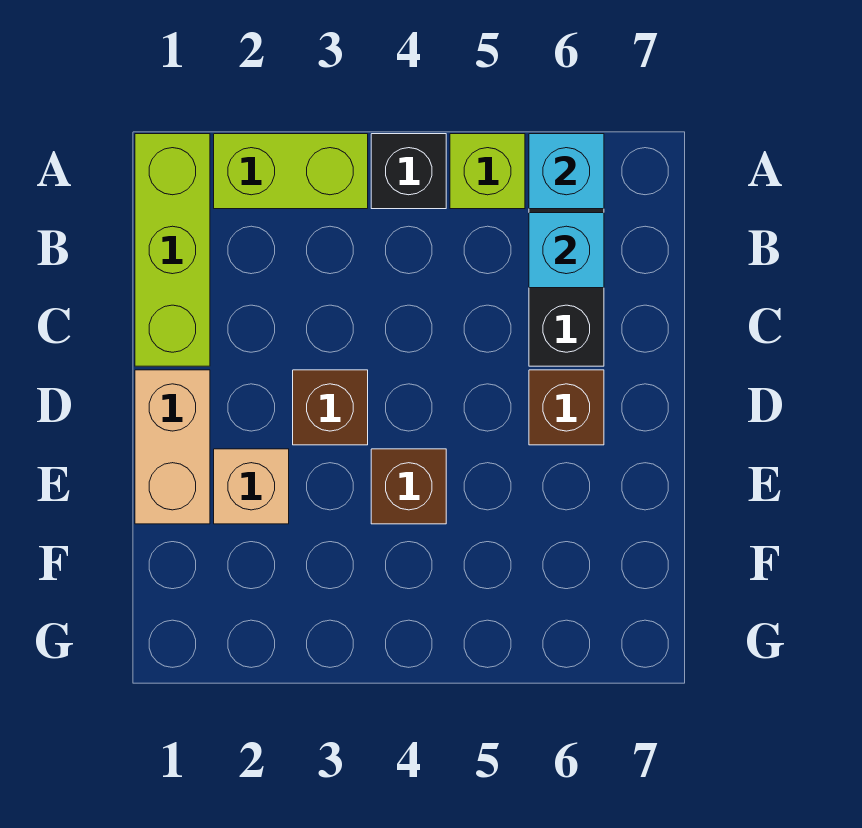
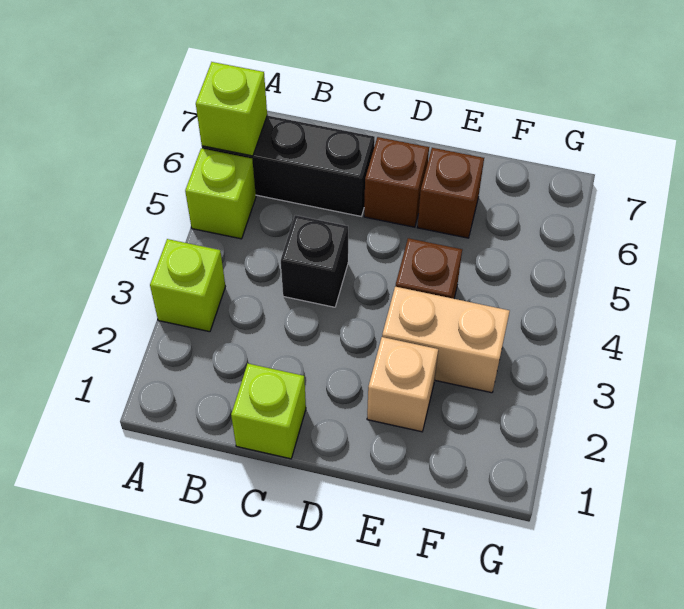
lime brick A1:C1 level 1 -> lime brick C1 level 1
lime brick A2:A3 level 1 -> lime brick A3 level 1
black brick A4 level 1 -> black brick C4 level 1
cyan brick A6 level 2 -> lime brick A6 level 2
cyan brick B6 level 2 -> none
tan brick D1:E1 level 1 -> tan brick E3:F3 level 1
brown brick D3 level 1 -> brown brick E6 level 1

